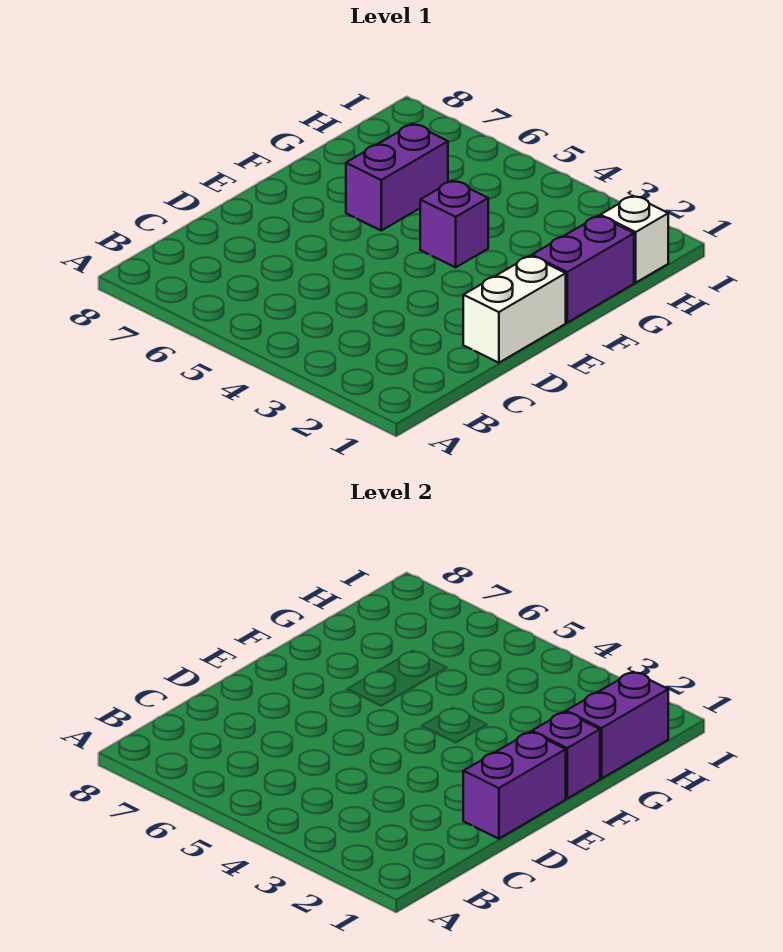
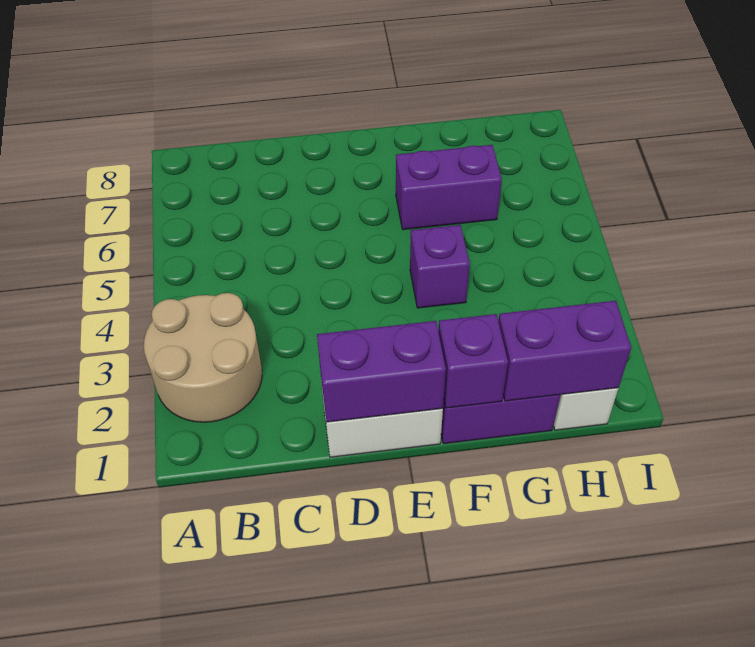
none -> tan round brick A2:B3 level 1

